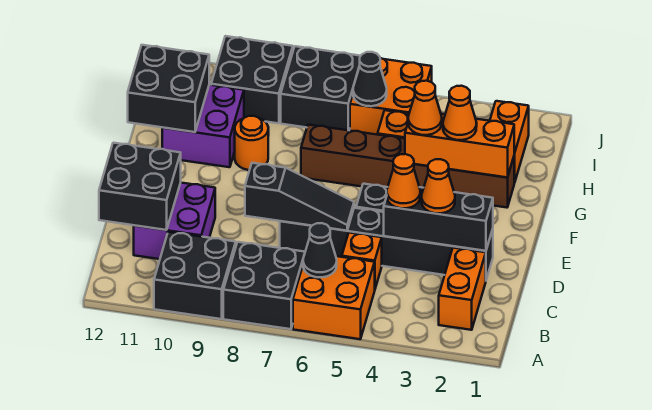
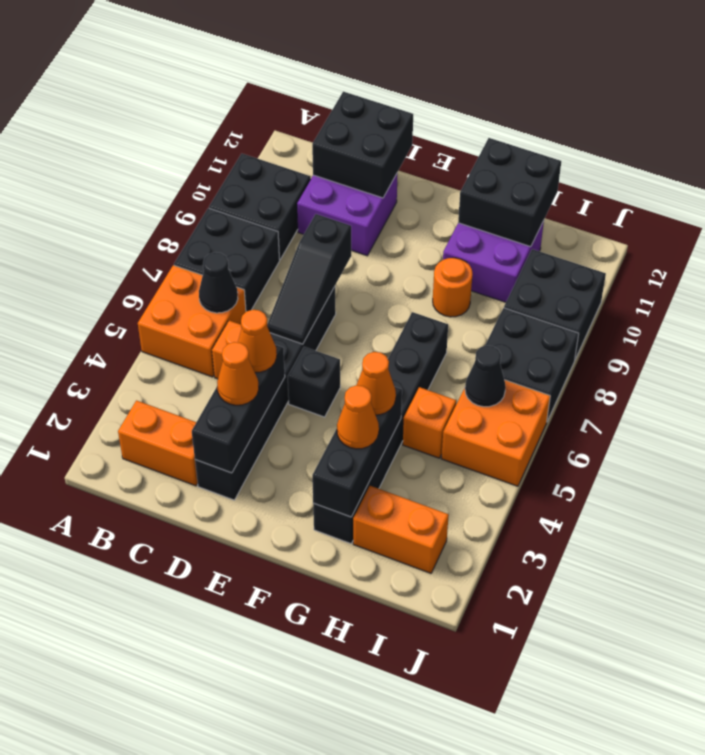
brown brick G2:G7 level 1 -> black brick G2:G7 level 1
orange brick G2:G4 level 2 -> black brick G2:G4 level 2

